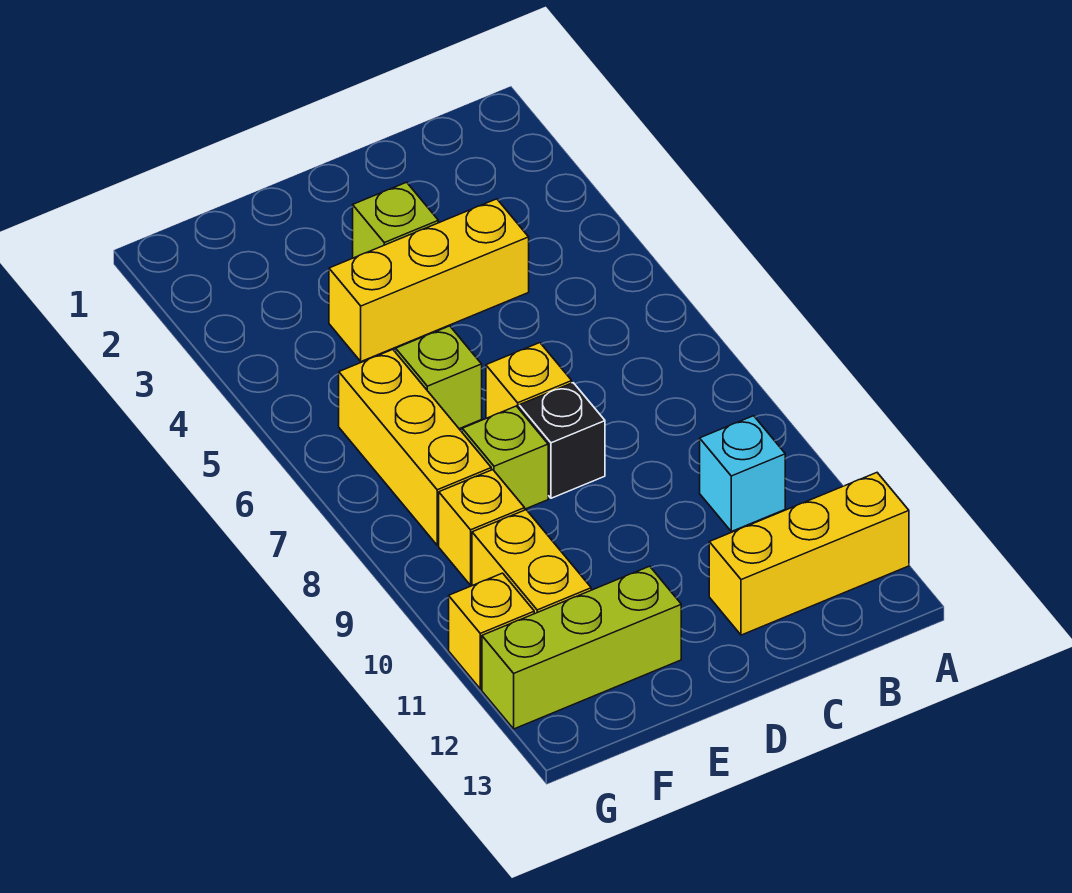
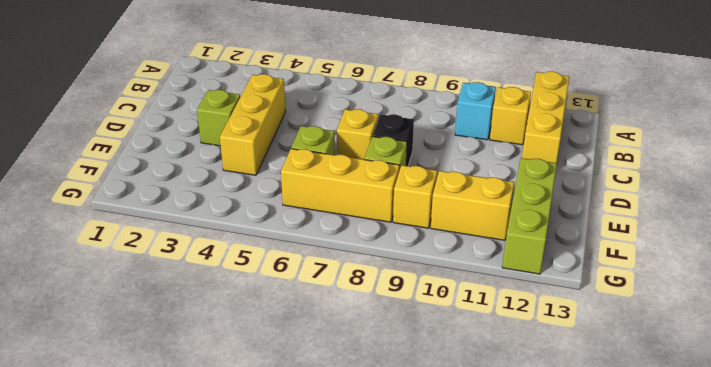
yellow brick G11 level 1 -> yellow brick B11 level 1

